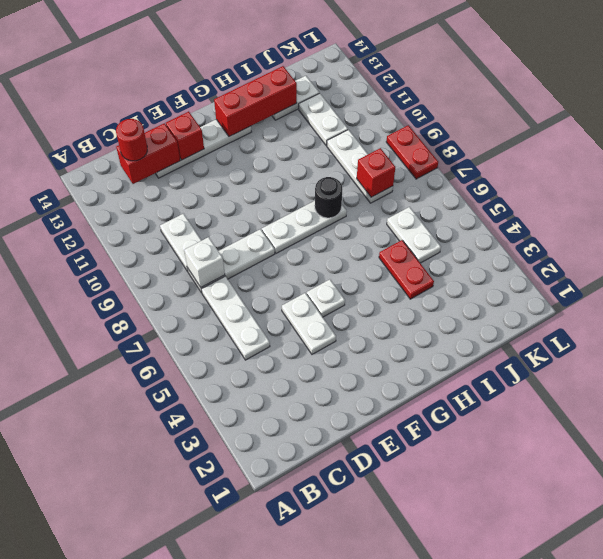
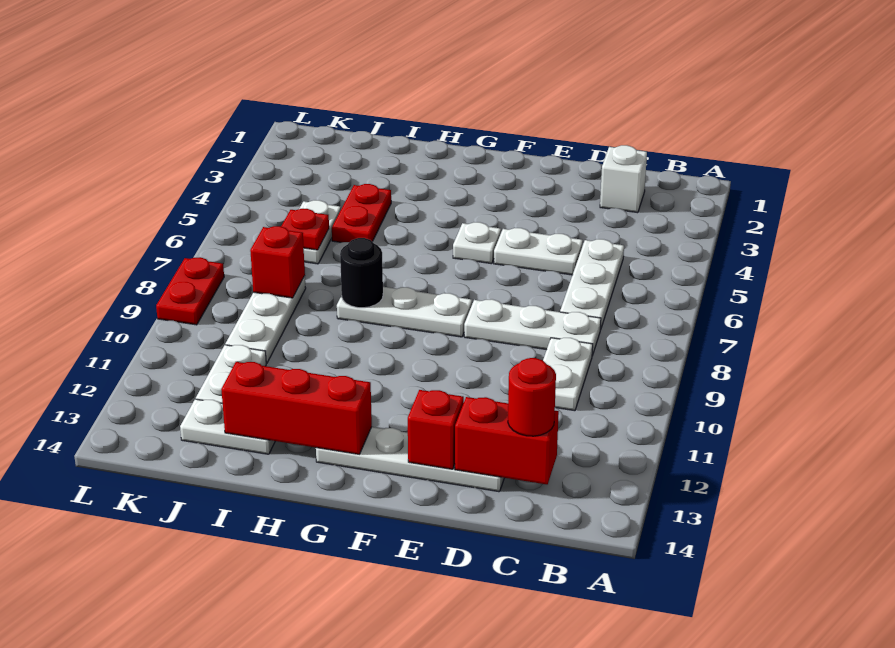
white brick C8 level 2 -> white brick C2 level 1
white plate E4:E5 level 1 -> white plate D5:E5 level 1
none -> red plate J6 level 2

